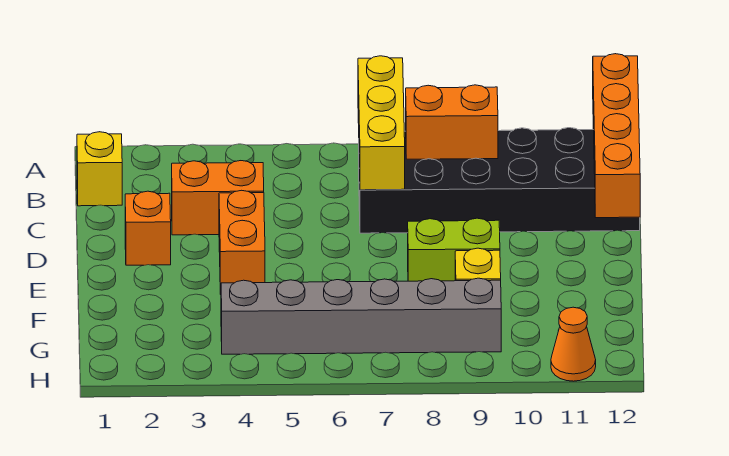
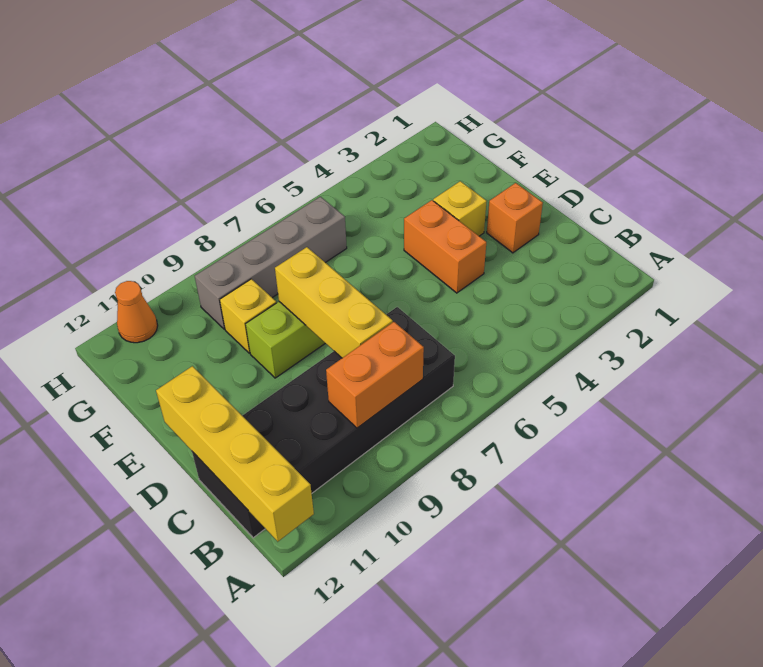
yellow brick A7:C7 level 2 -> yellow brick C8:E8 level 2
orange brick A12:D12 level 2 -> yellow brick A12:D12 level 2
yellow brick B1 level 1 -> yellow brick E3 level 1
orange brick C3:C4 level 1 -> none
grey brick G4:G9 level 1 -> grey brick G6:G9 level 1

